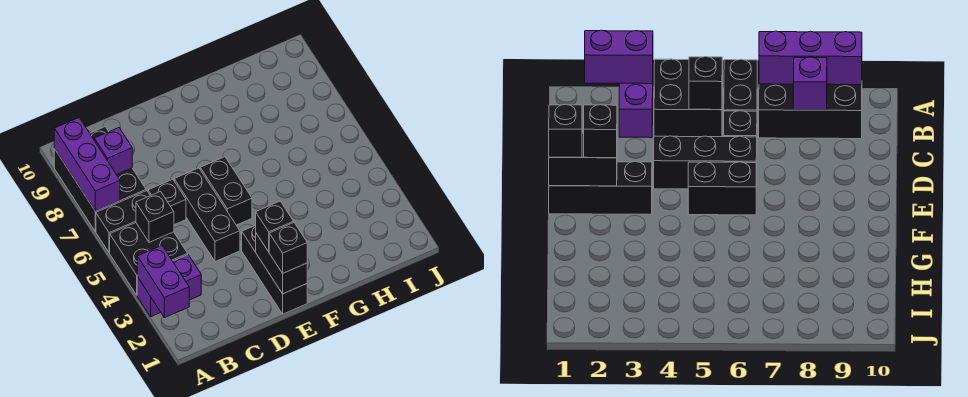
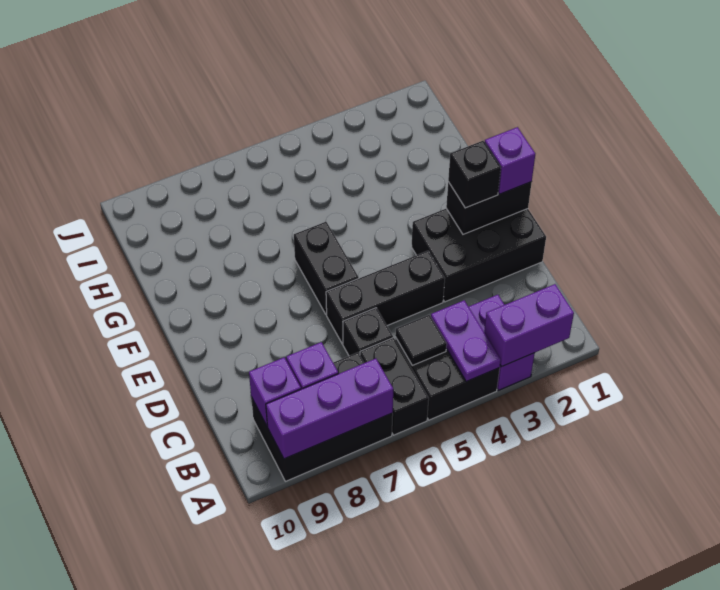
none -> purple plate A4:B4 level 2
black brick B5 level 2 -> black tile B5 level 2
none -> purple brick B9 level 2
black brick E1:E3 level 1 -> black brick D1:E3 level 1
black brick E1 level 3 -> purple brick E1 level 3
black brick E5:E6 level 1 -> black brick E6:F6 level 1

